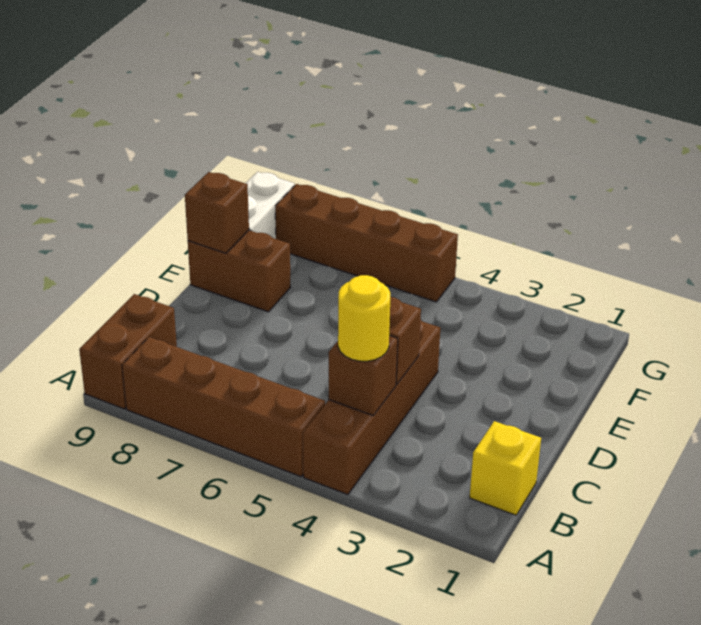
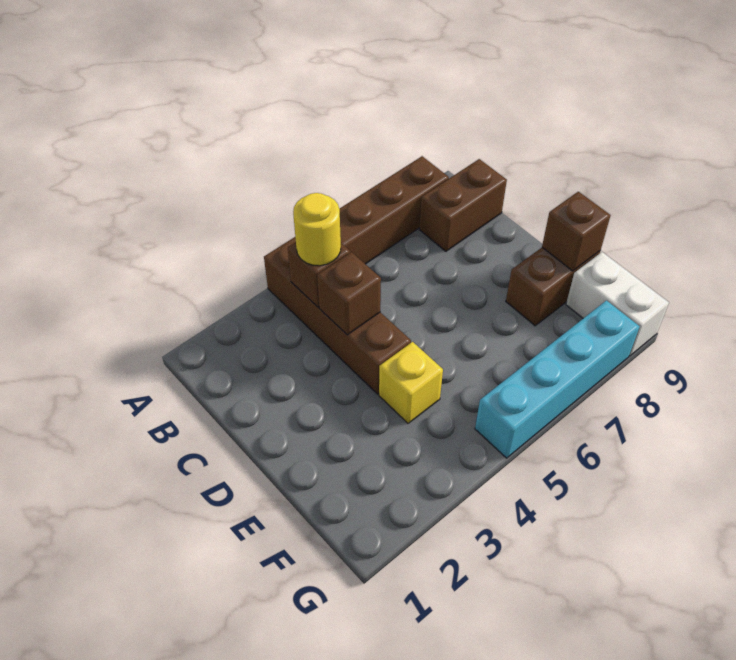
brown brick A9:B9 level 1 -> brown brick B8:B9 level 1
yellow brick B1 level 1 -> yellow brick E4 level 1
brown brick G5:G8 level 1 -> cyan brick G5:G8 level 1

